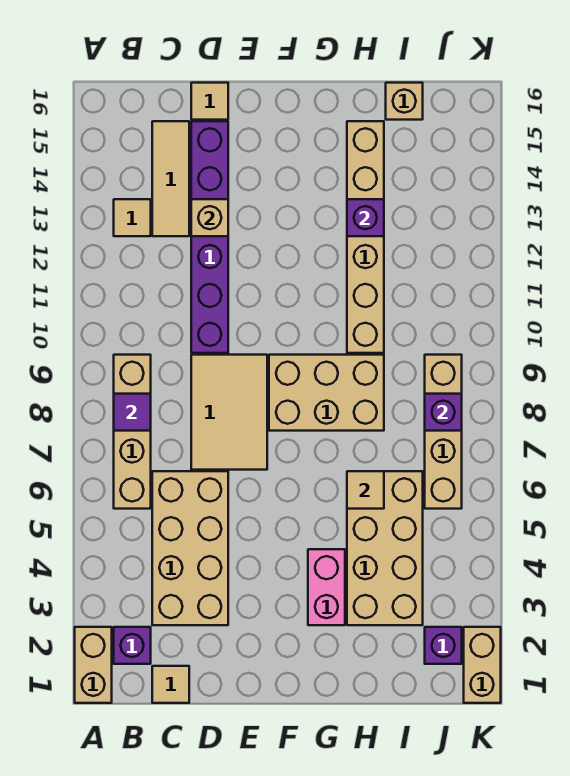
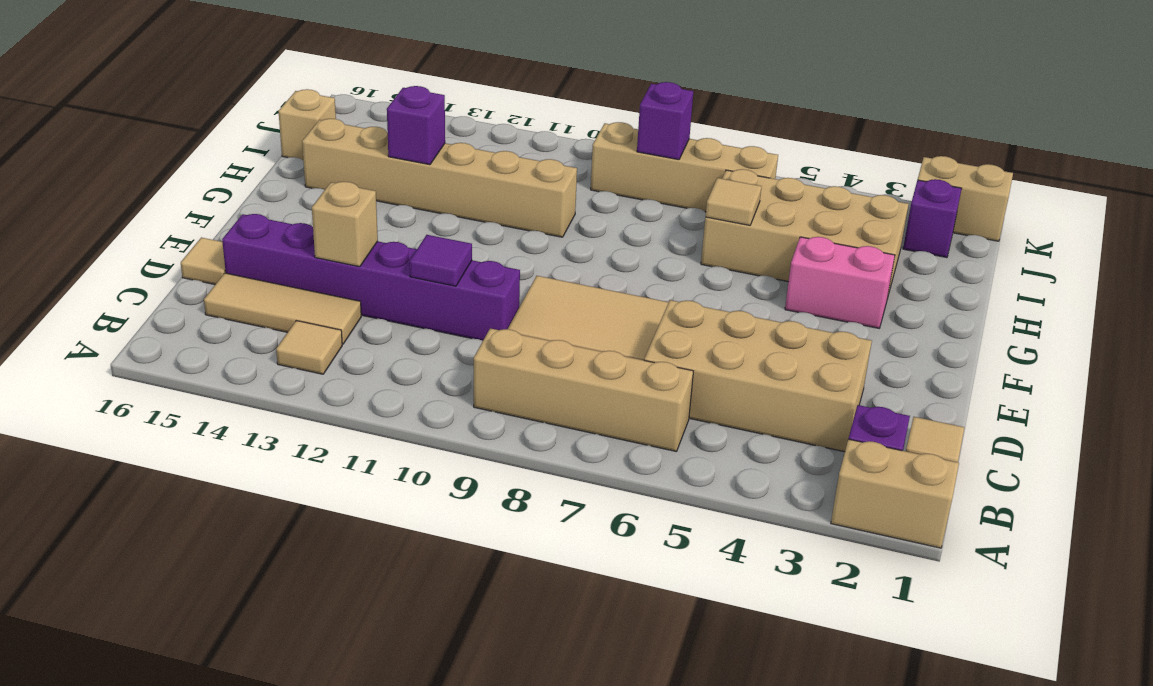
purple tile B8 level 2 -> purple tile D11 level 2
tan brick F8:H9 level 1 -> none

